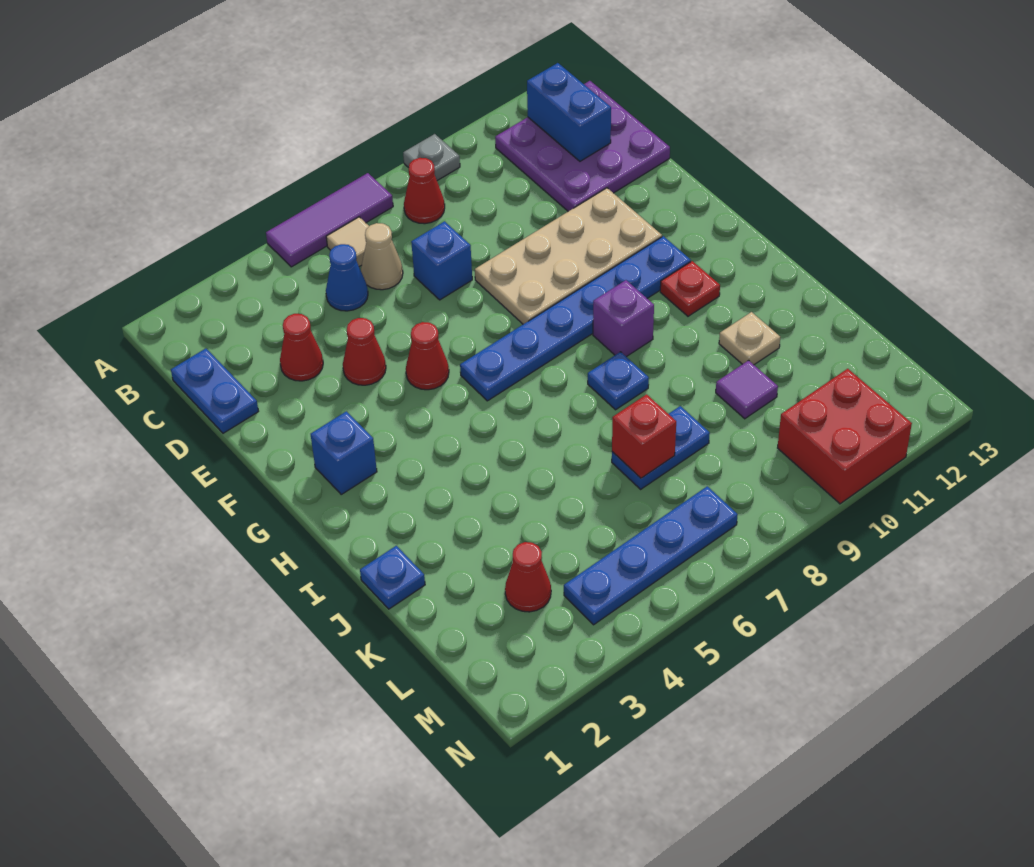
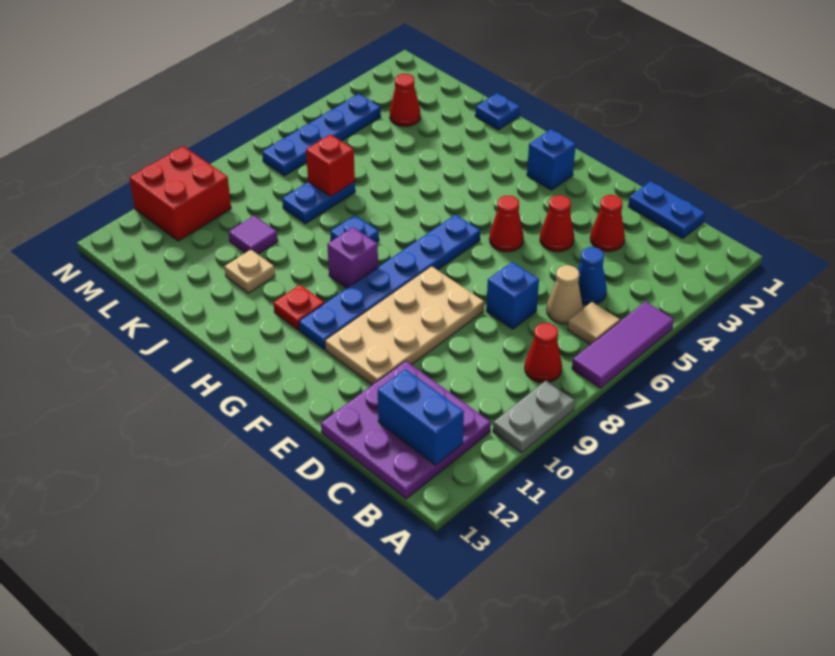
grey plate A9 level 1 -> grey plate A9:A10 level 1

